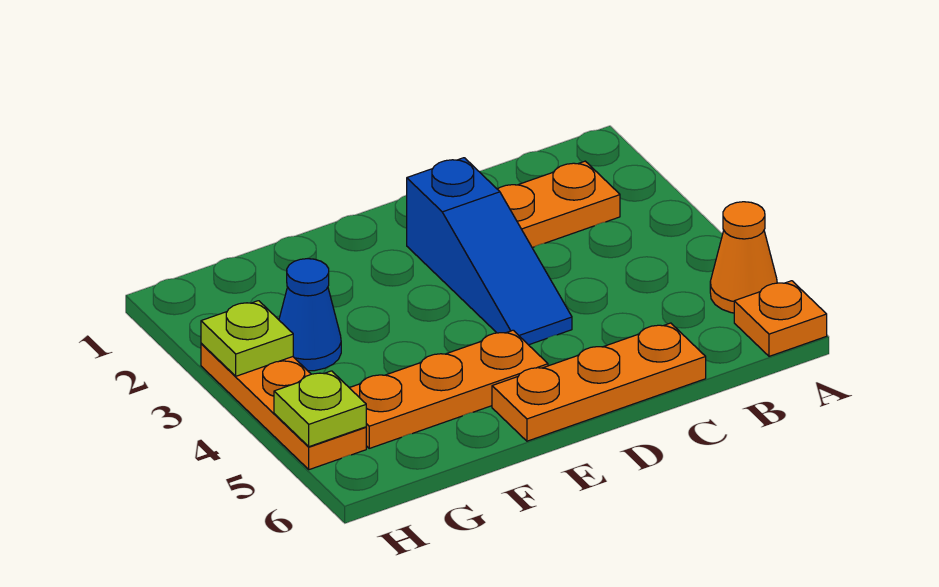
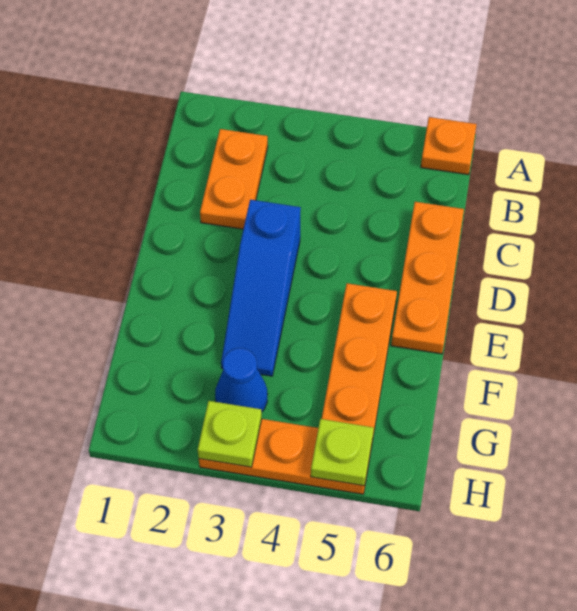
orange cone A5 level 1 -> none
blue slope D2:D4 level 1 top 2 -> blue slope D3:F3 level 1 top D

